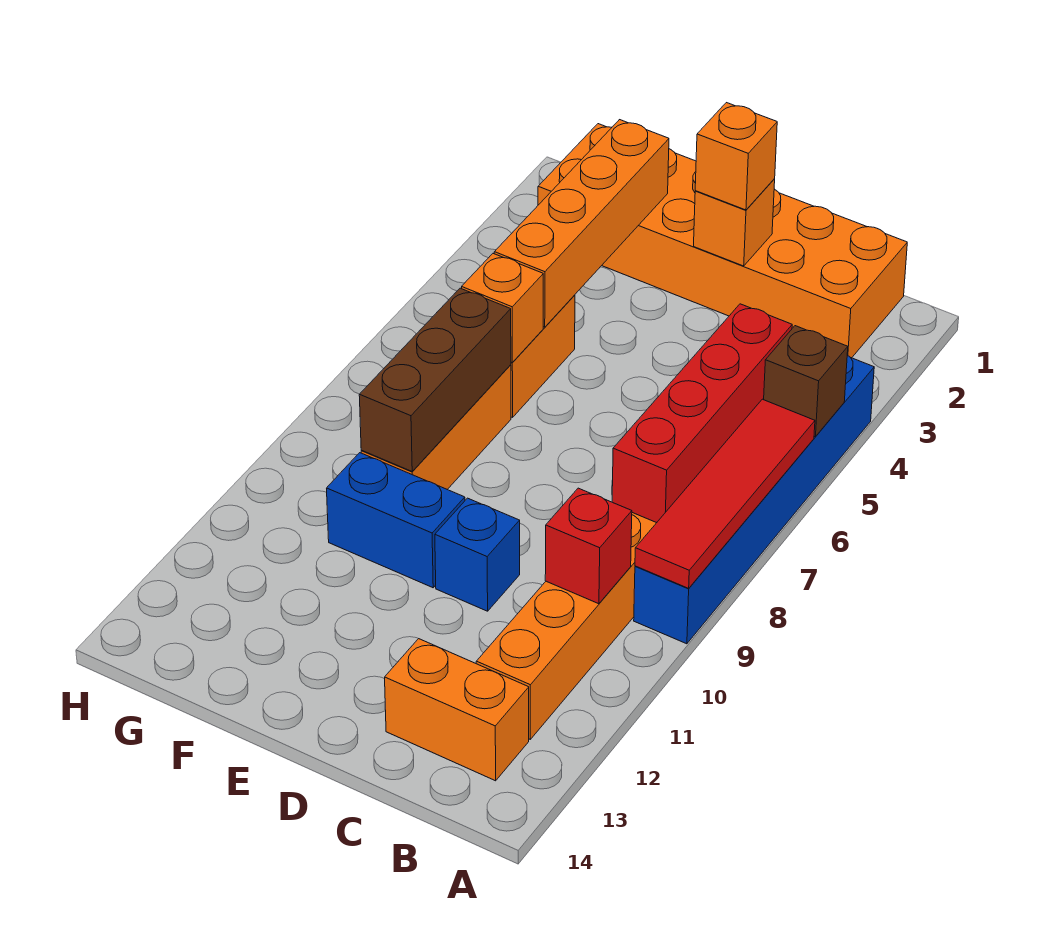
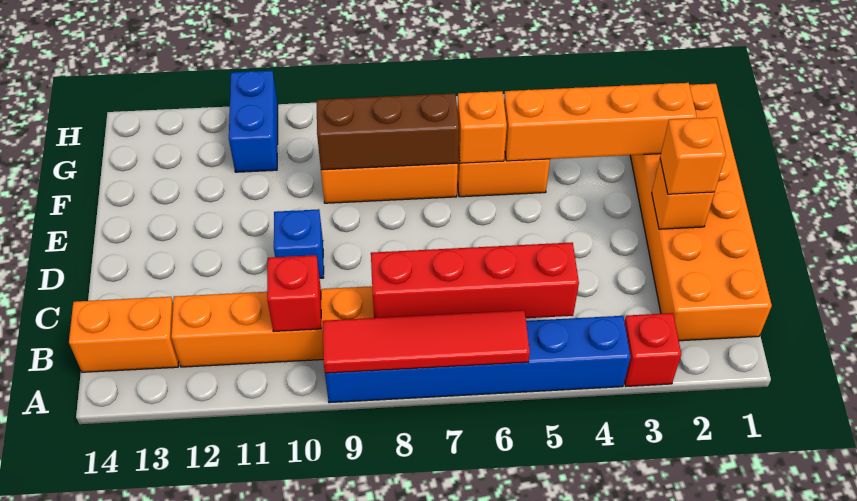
none -> red brick A3 level 1
brown brick A5 level 2 -> none
orange brick B13:C13 level 1 -> orange brick B13:B14 level 1
blue brick E10:F10 level 1 -> blue brick G11:H11 level 1

